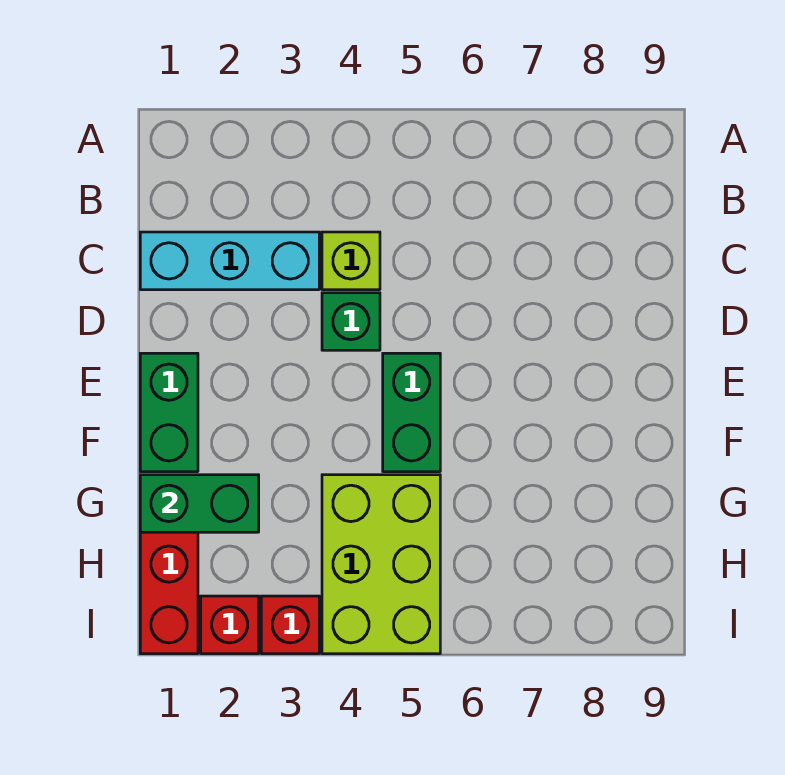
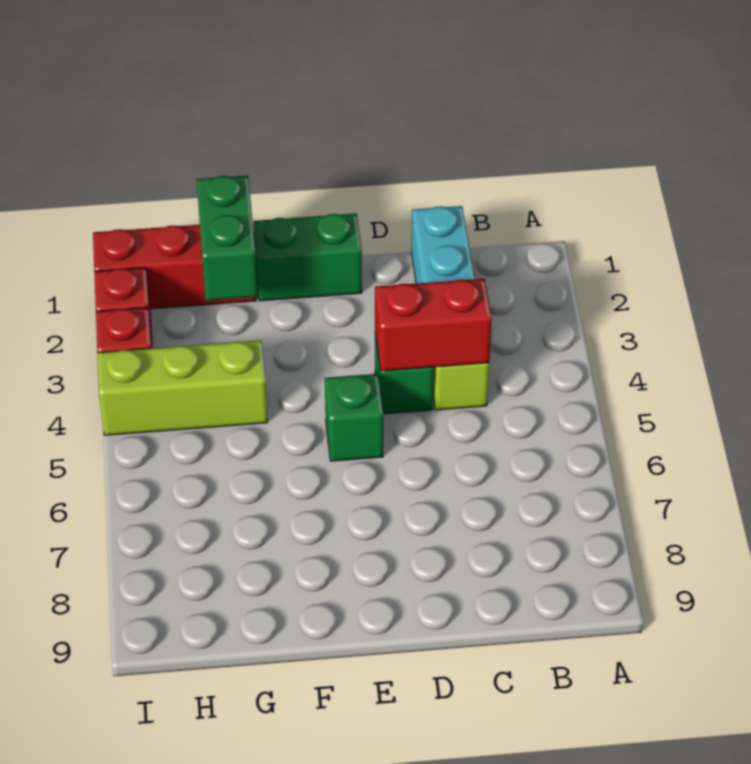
none -> red brick C4:D4 level 2
green brick E5:F5 level 1 -> green brick E5 level 1
lime brick G4:I5 level 1 -> lime brick G4:I4 level 1

